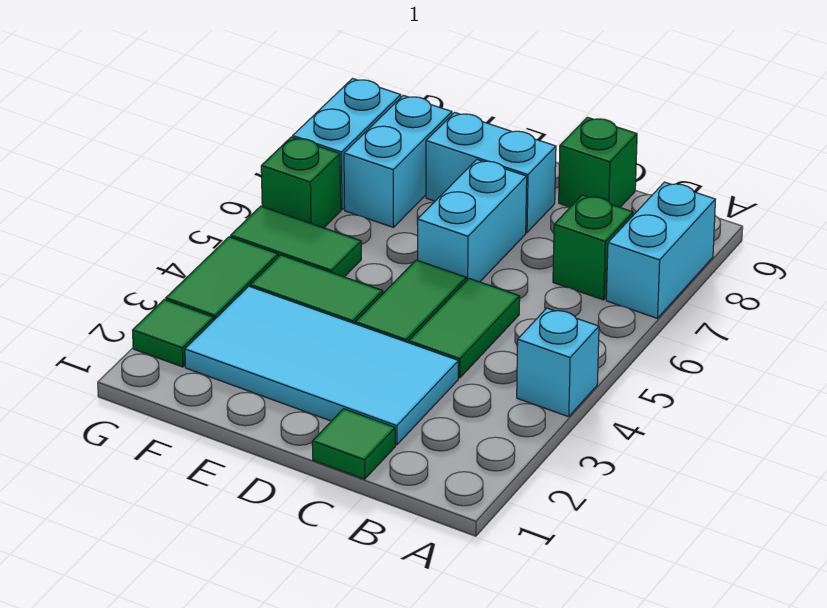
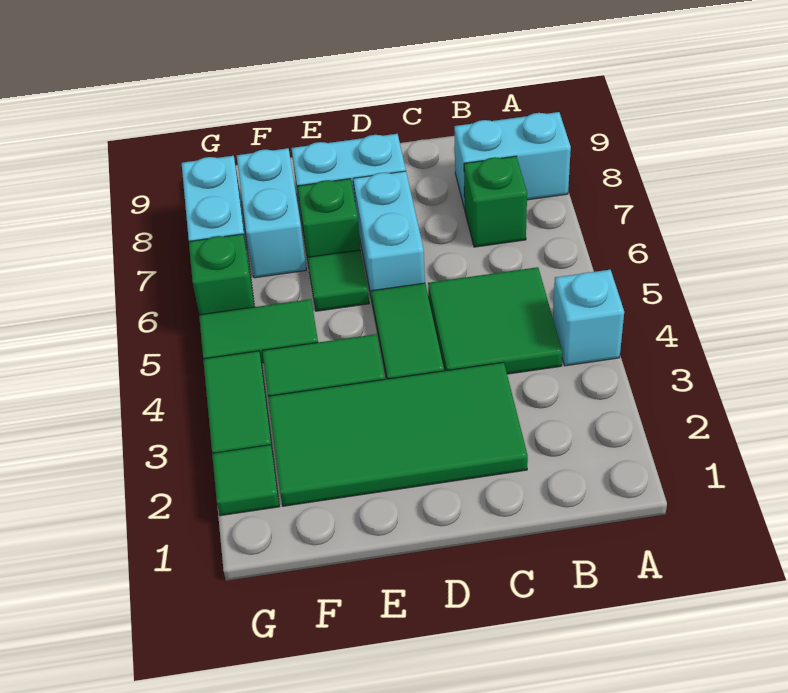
cyan brick A7:A8 level 1 -> cyan brick A8:B8 level 1
green tile C1 level 1 -> green tile E6 level 1
cyan tile C2:F3 level 1 -> green tile C2:F3 level 1
green tile C4:C5 level 1 -> green tile B4:C5 level 1
green brick C9 level 1 -> green brick E7 level 1

